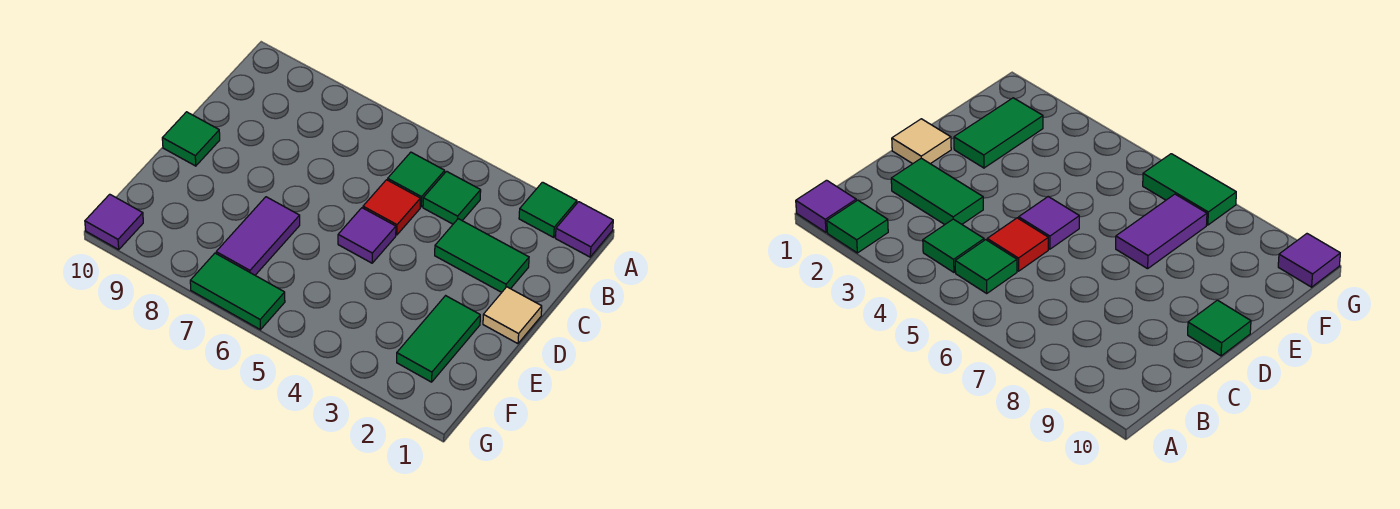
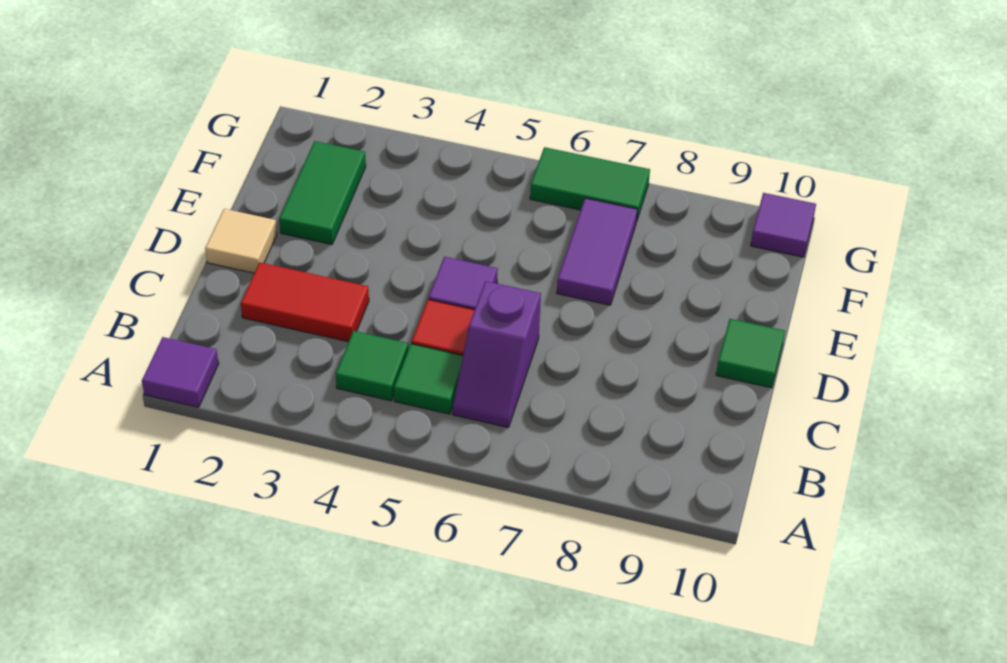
green tile A2 level 1 -> none
none -> purple slope B6:C6 level 1 top C
green tile C2:C3 level 1 -> red tile C2:C3 level 1

